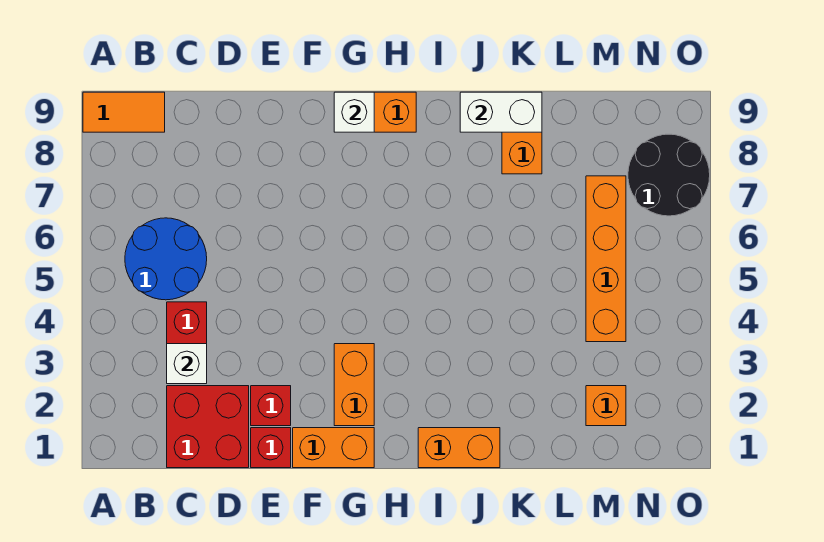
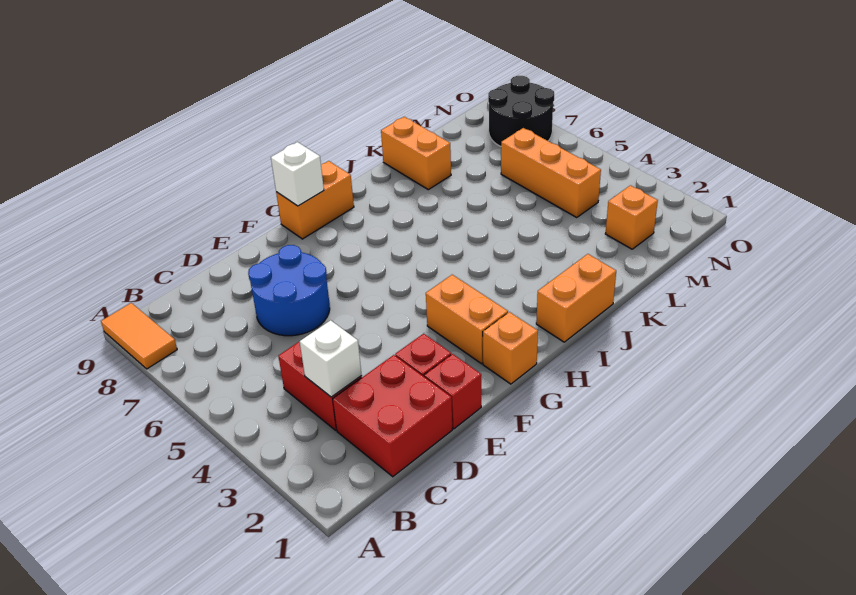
orange tile A9:B9 level 1 -> orange tile A8:A9 level 1
blue round brick B5:C6 level 1 -> blue round brick D6:E7 level 1
orange brick F1:G1 level 1 -> orange brick G1 level 1
white brick J9:K9 level 2 -> none
orange brick M4:M7 level 1 -> orange brick M4:M6 level 1

